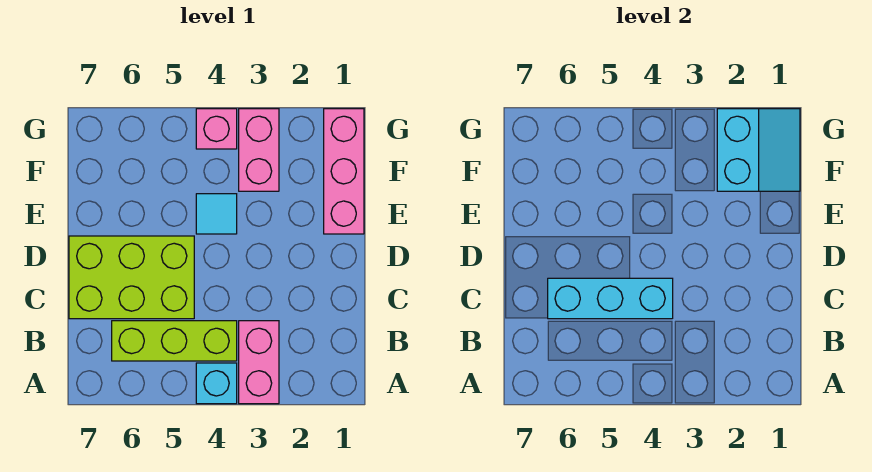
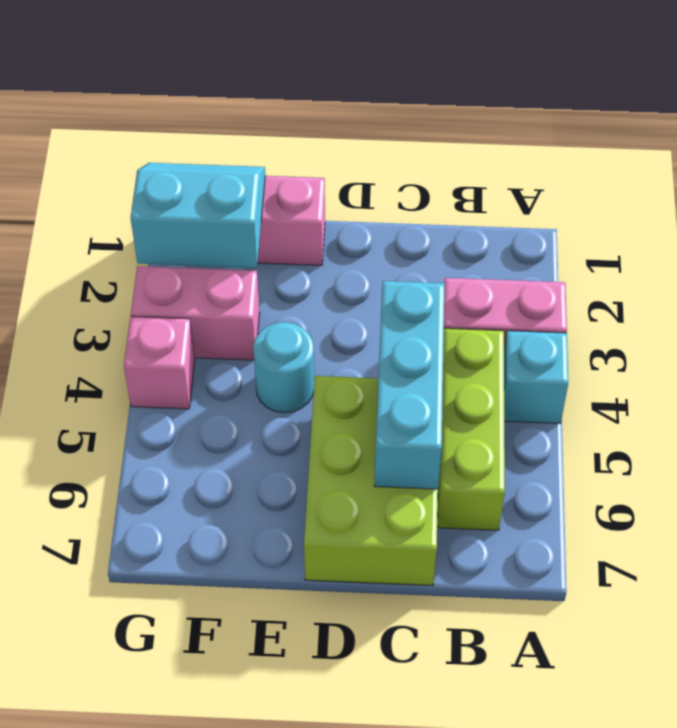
cyan tile E4 level 1 -> cyan round brick E4 level 1

